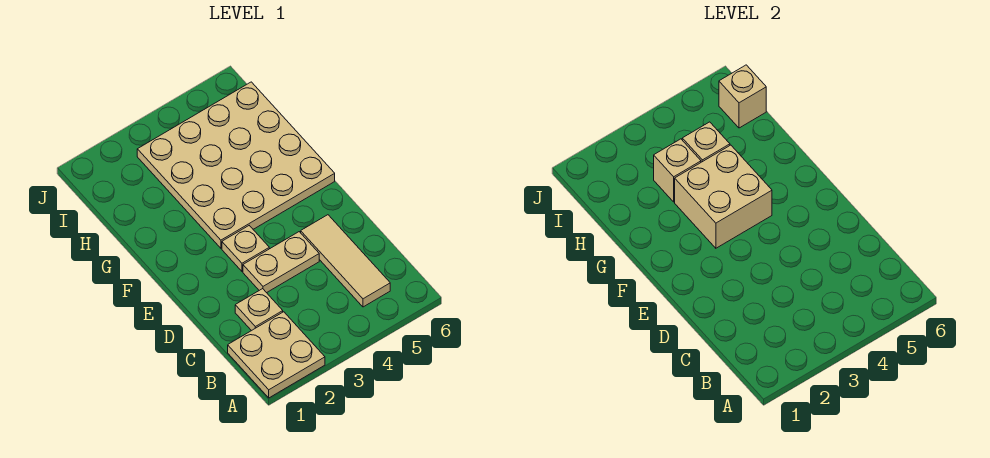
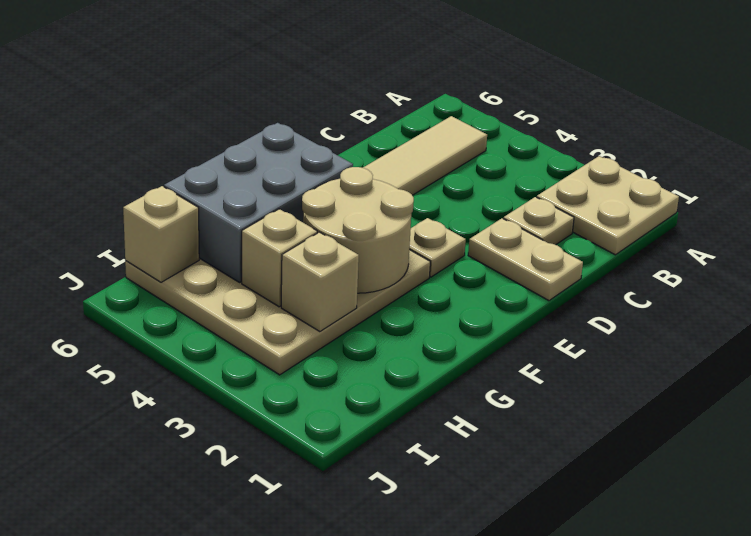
tan plate D3:D4 level 1 -> tan plate D1:D2 level 1
tan brick F3:G4 level 2 -> tan round brick F3:G4 level 2
none -> grey brick F5:H6 level 2

